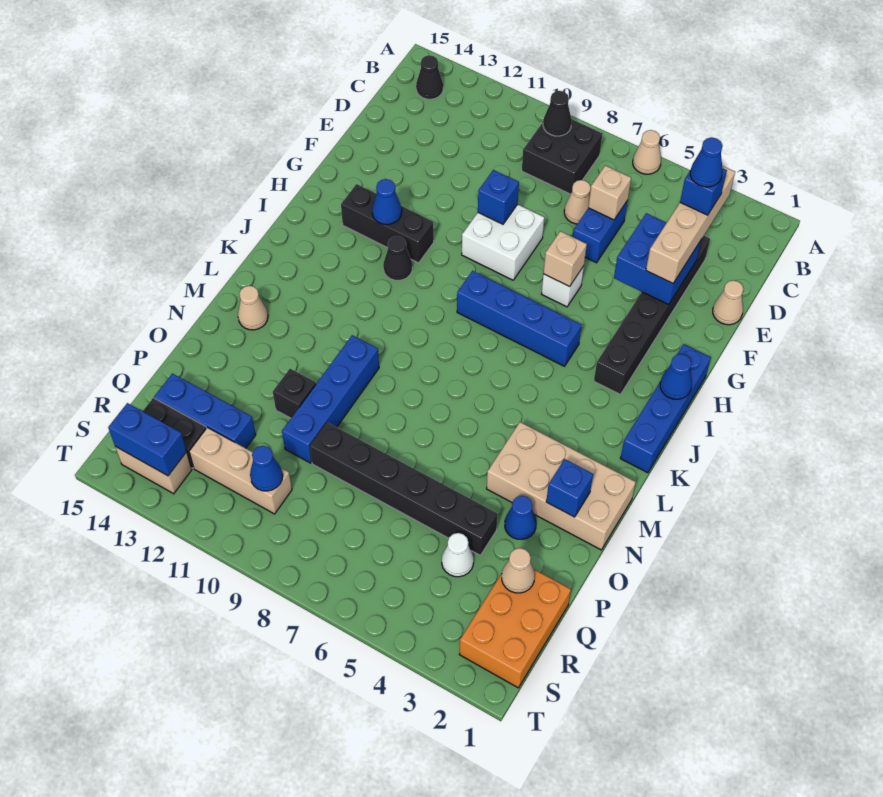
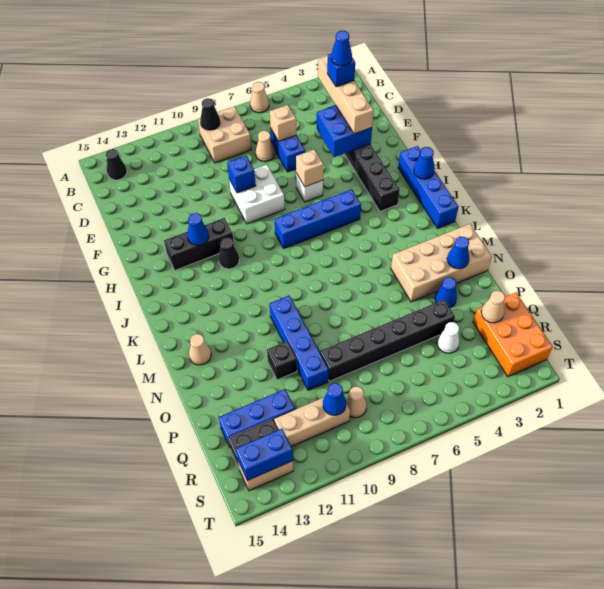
black brick B8:C9 level 1 -> tan brick B8:C9 level 1
tan cone E1 level 1 -> tan cone R9 level 1
blue brick N2 level 2 -> blue cone N2 level 2

